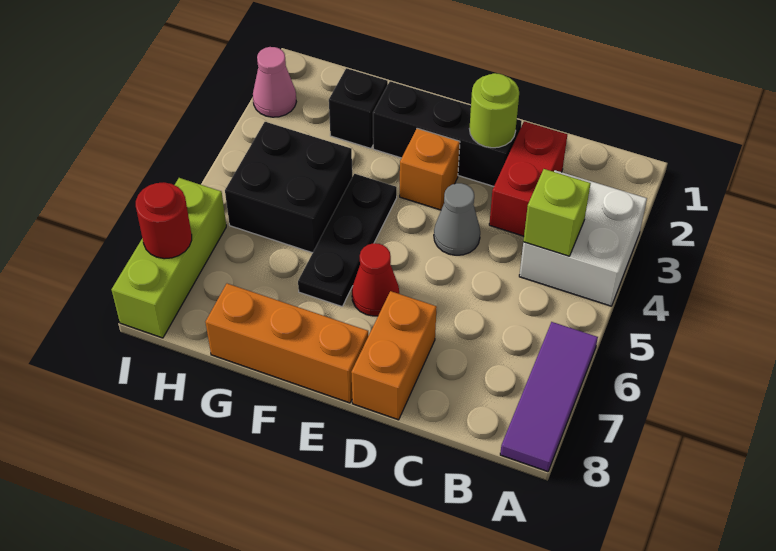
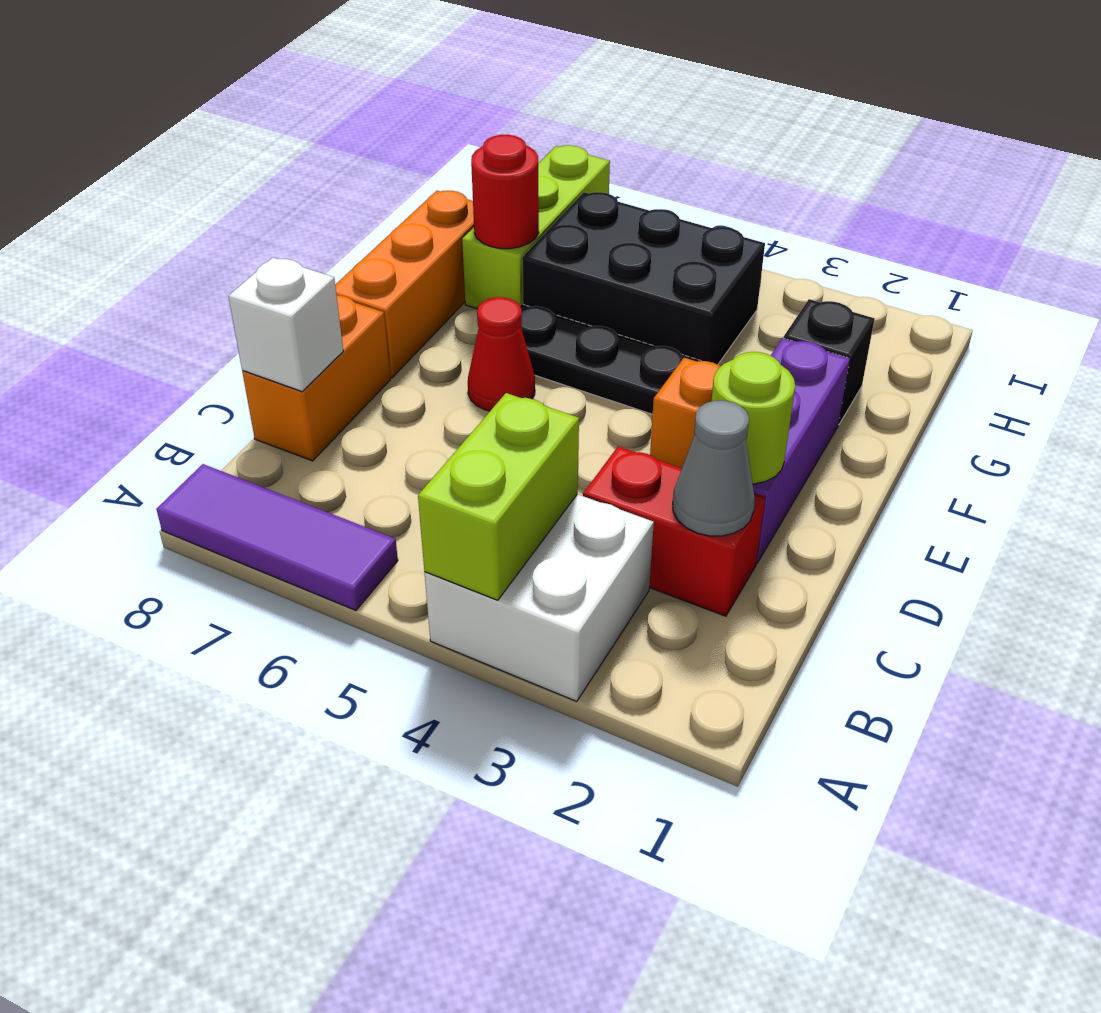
lime brick B4 level 2 -> lime brick A4:B4 level 2
none -> white brick C8 level 2
black brick D2:F2 level 1 -> purple brick D2:F2 level 1
grey cone D4 level 1 -> grey cone C2 level 2
orange brick D7:D8 level 1 -> orange brick C8:D8 level 1
black brick G4:H5 level 1 -> black brick G4:H6 level 1
pink cone I2 level 1 -> none
lime brick I6:I8 level 1 -> lime brick G7:I7 level 1
red round brick I7 level 2 -> red round brick G7 level 2

